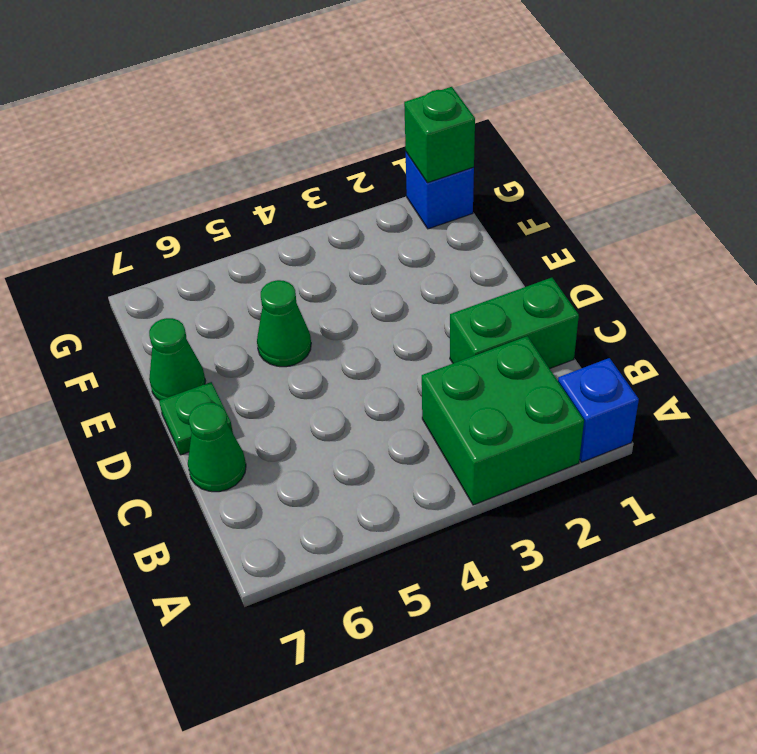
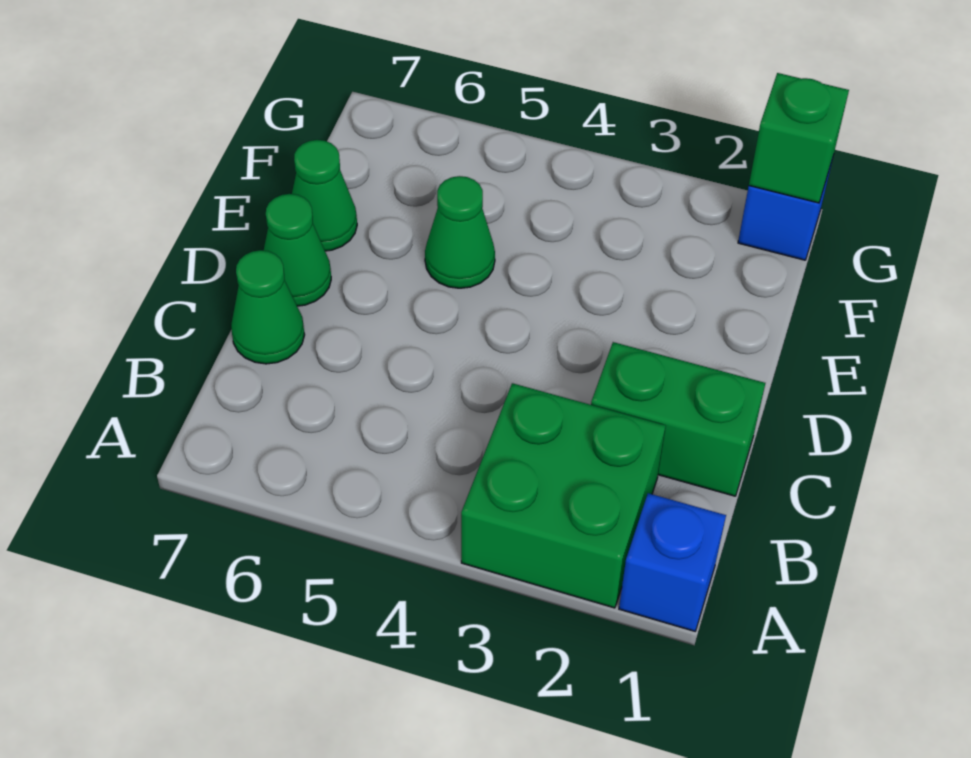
green plate D7 level 1 -> green cone D7 level 1

